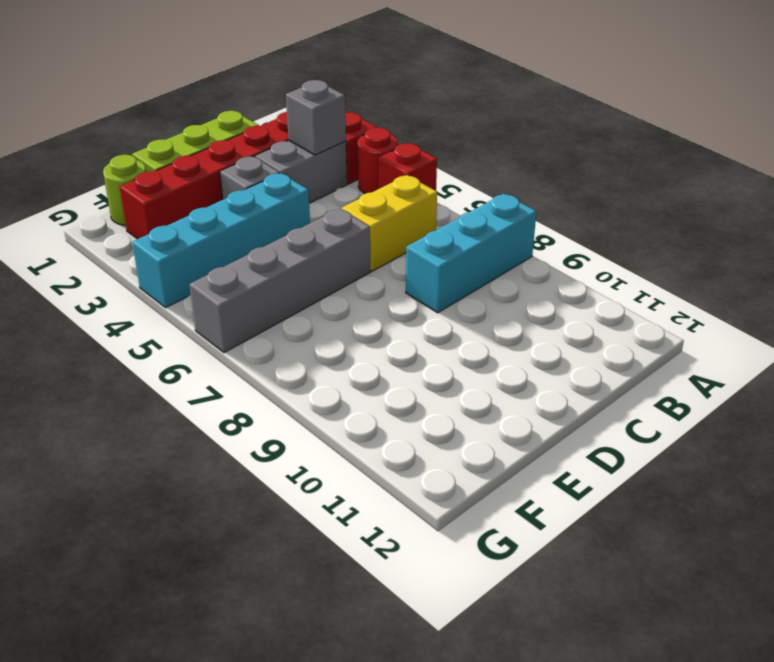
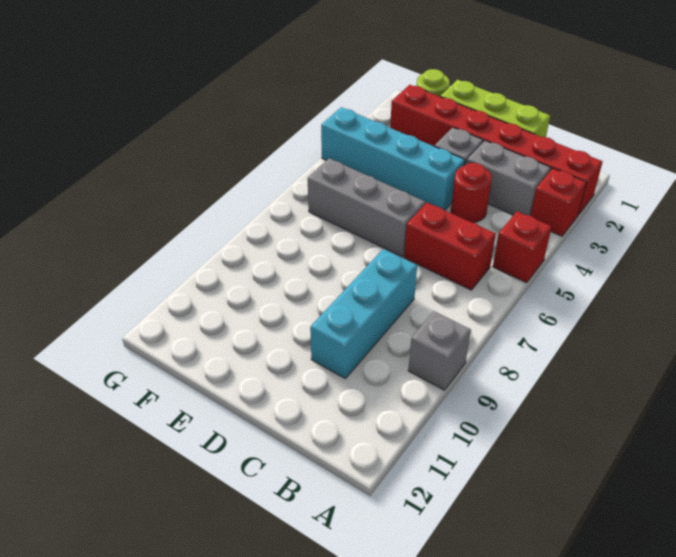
red round brick A4 level 1 -> red round brick C4 level 1
cyan brick A8:C8 level 1 -> cyan brick C8:C10 level 1
grey brick B3 level 2 -> grey brick A9 level 1
yellow brick B6:C6 level 1 -> red brick B6:C6 level 1
grey brick D6:G6 level 1 -> grey brick D6:F6 level 1

